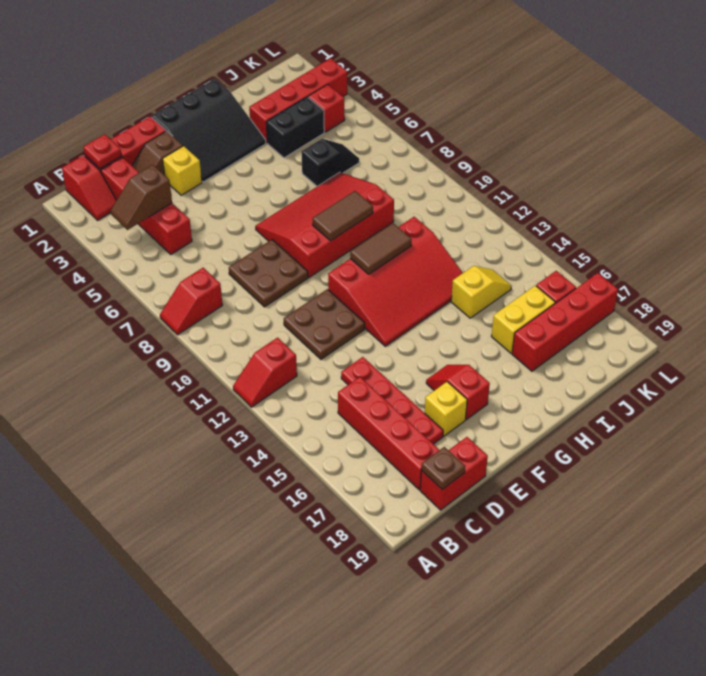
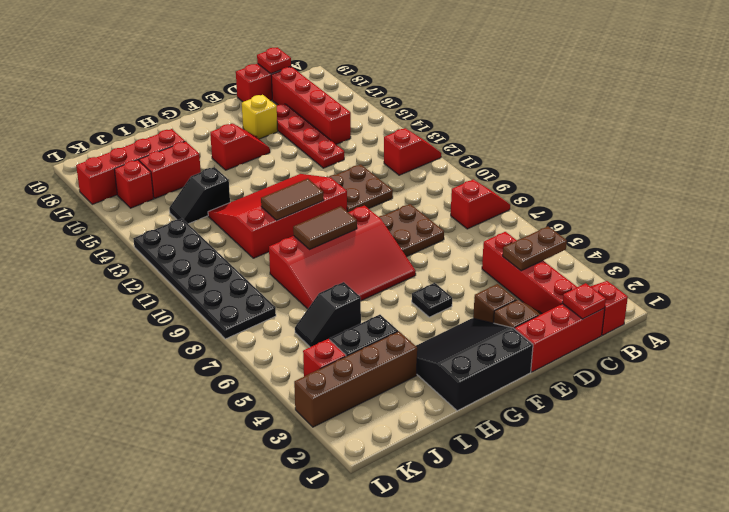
brown slope B4:C4 level 2 top C -> brown plate B4:C4 level 2
brown plate C19 level 2 -> red plate C19 level 2
yellow brick E3 level 1 -> brown brick E3 level 1
none -> black plate F5 level 1
red slope F16:F17 level 1 top 17 -> red slope F16:G16 level 1 top G
red brick I3:L3 level 1 -> brown brick I3:L3 level 1
yellow slope I14:J14 level 1 top I -> black slope I14:J14 level 1 top I
yellow brick I16:J16 level 1 -> red brick I16:J16 level 1
none -> black plate K8:L13 level 1

